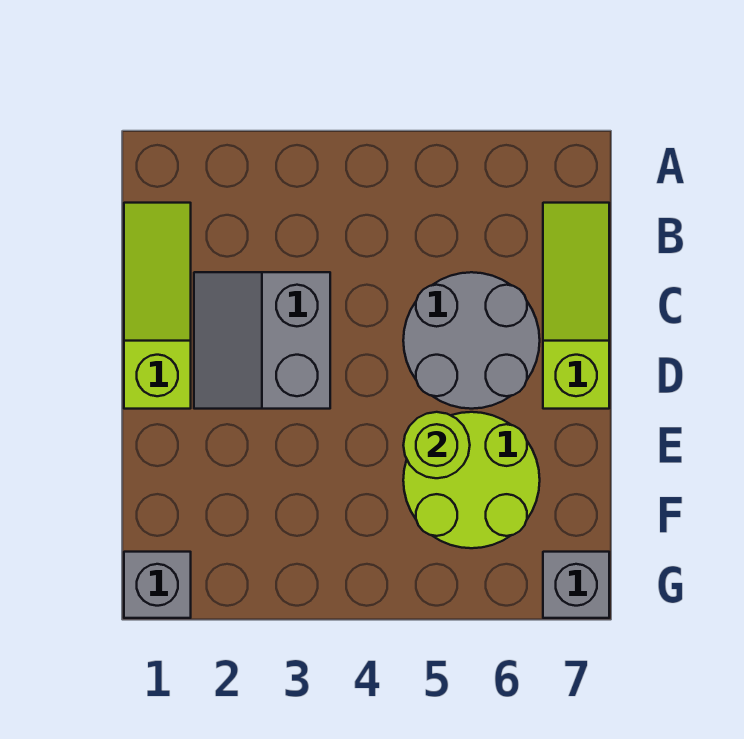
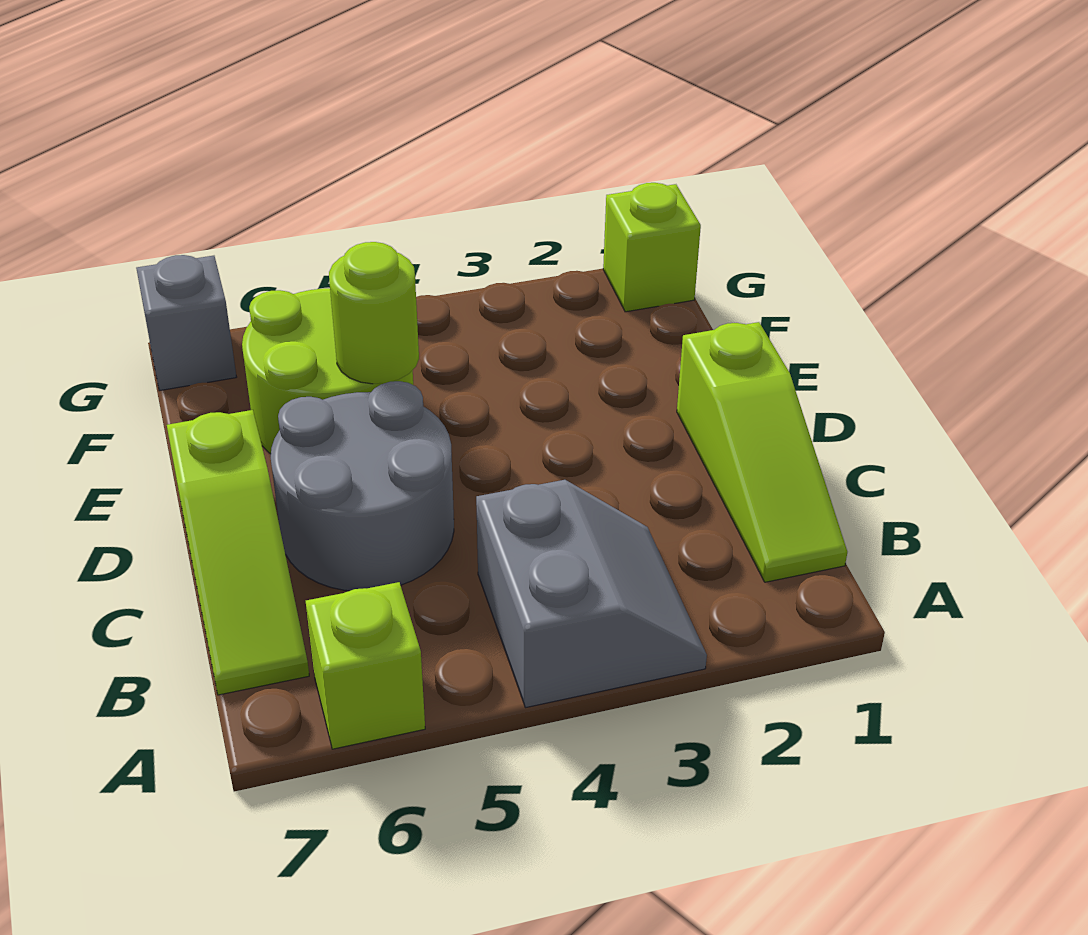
none -> lime brick A6 level 1
grey slope C2:D3 level 1 top 3 -> grey slope A3:B4 level 1 top 4
grey brick G1 level 1 -> lime brick G1 level 1

